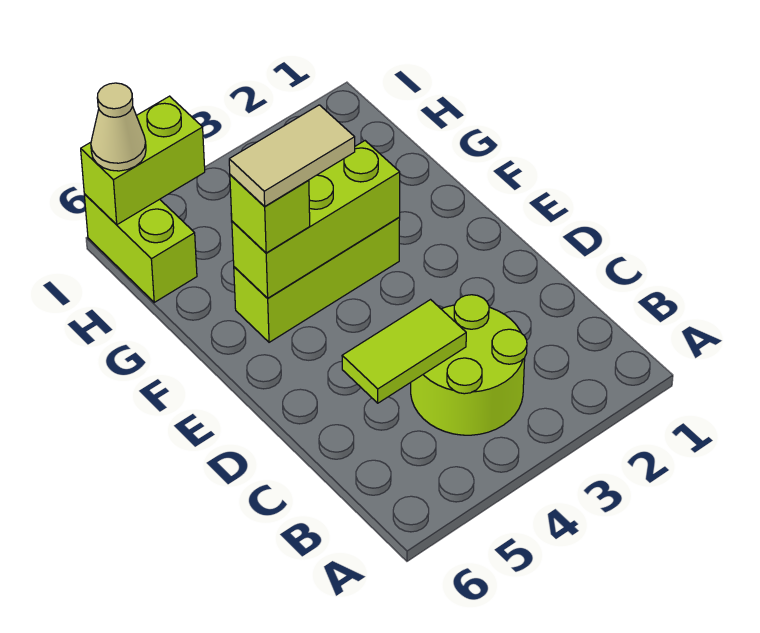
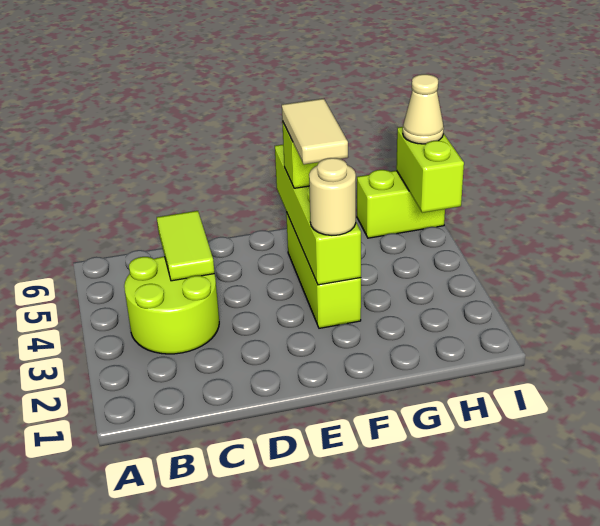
lime brick F3:F5 level 2 -> lime brick F3:F6 level 2
none -> tan round brick F3 level 3

